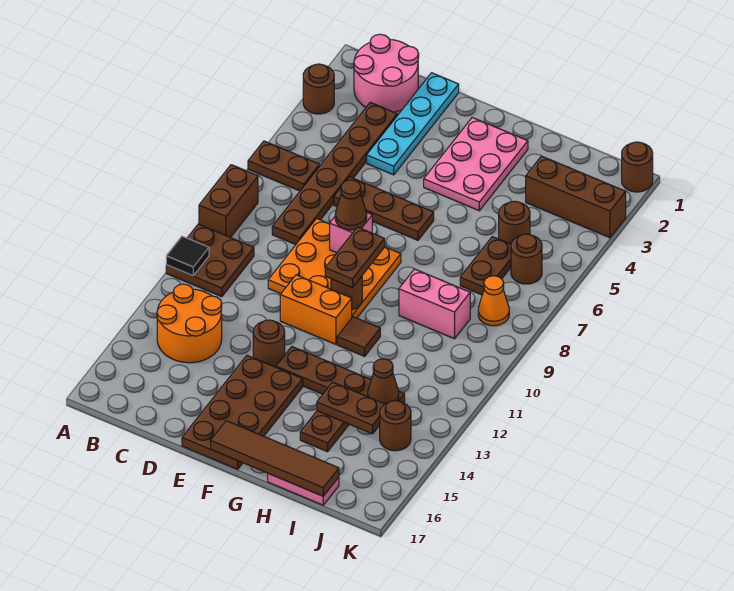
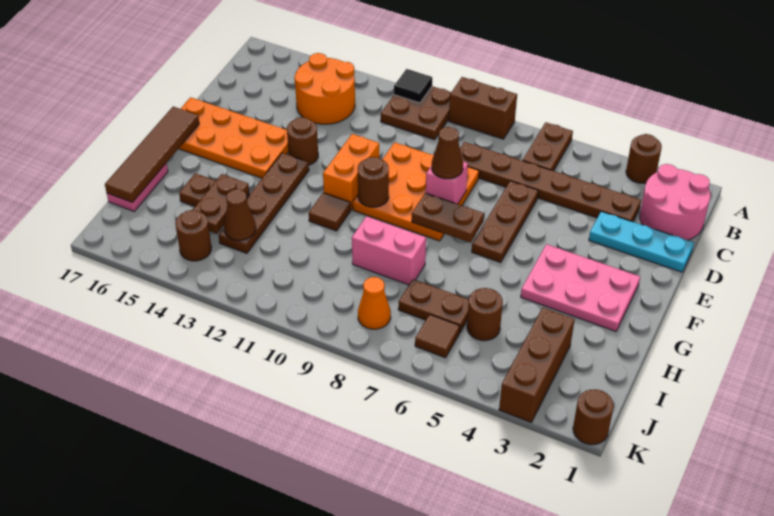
cyan plate D1:D4 level 1 -> cyan plate D1:D3 level 1
brown plate E14:F17 level 1 -> orange plate E14:F17 level 1
brown plate F9:F10 level 3 -> brown plate F7:F8 level 2
pink brick H9:I9 level 1 -> pink brick H8:H9 level 1
brown round brick J6 level 1 -> brown tile J6 level 1

